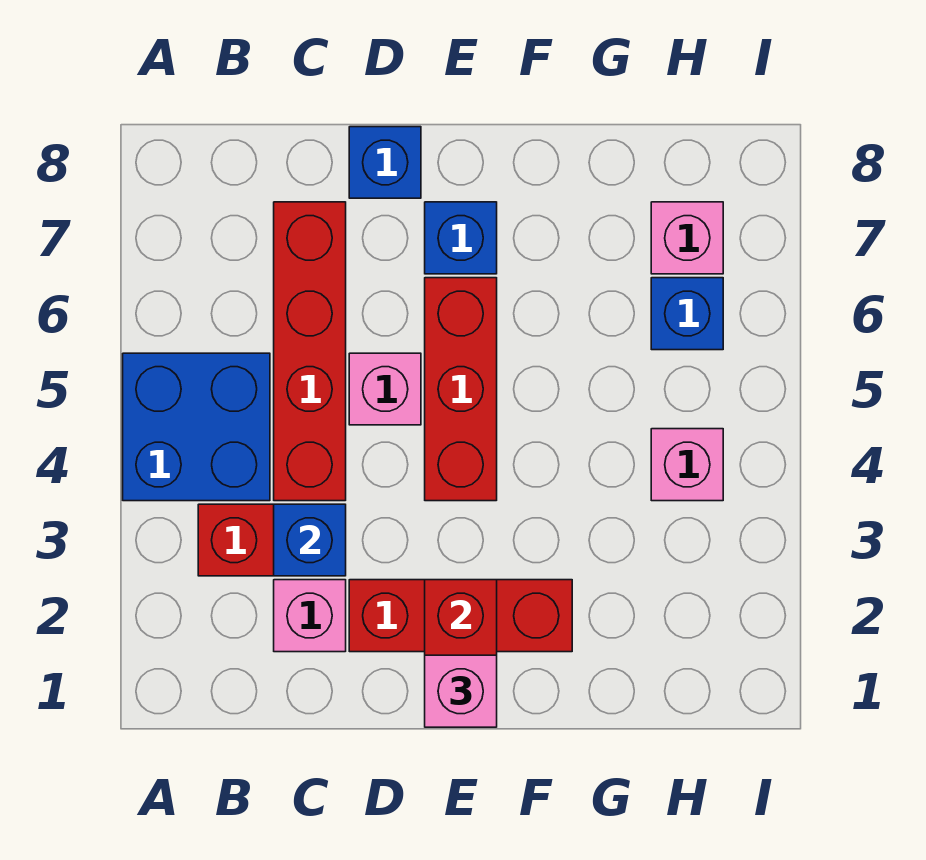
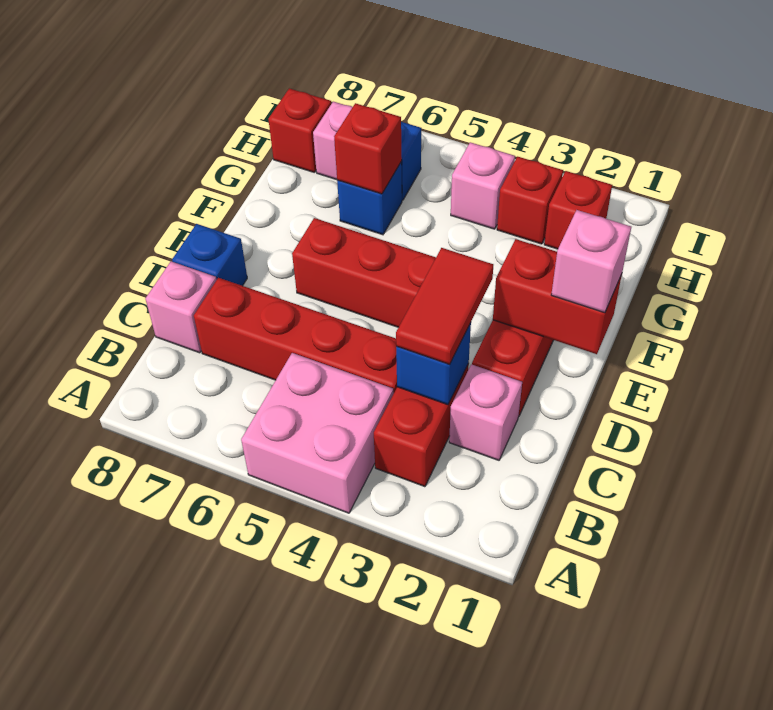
blue brick A4:B5 level 1 -> pink brick A4:B5 level 1
none -> red tile C3:D3 level 3
pink brick D5 level 1 -> pink brick C8 level 1
blue brick E7 level 1 -> blue brick G6 level 1
none -> red brick G6 level 2
none -> red brick H2 level 1
none -> red brick H3 level 1
none -> red brick H8 level 1

